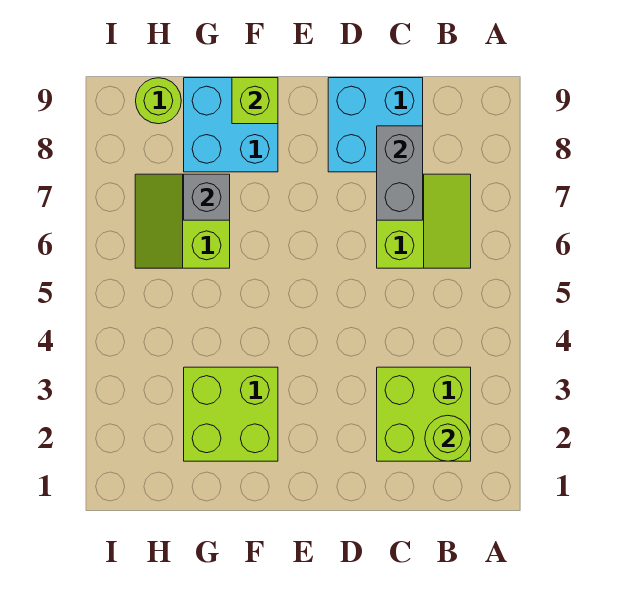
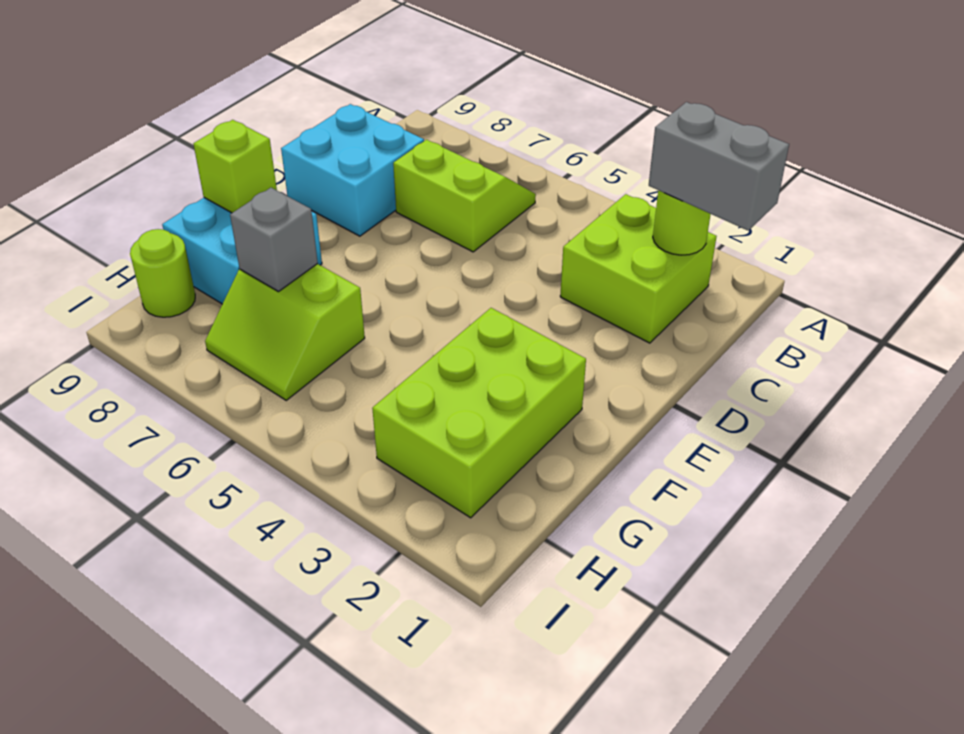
grey brick C7:C8 level 2 -> grey brick B1:B2 level 3
lime brick F2:G3 level 1 -> lime brick F2:H3 level 1

